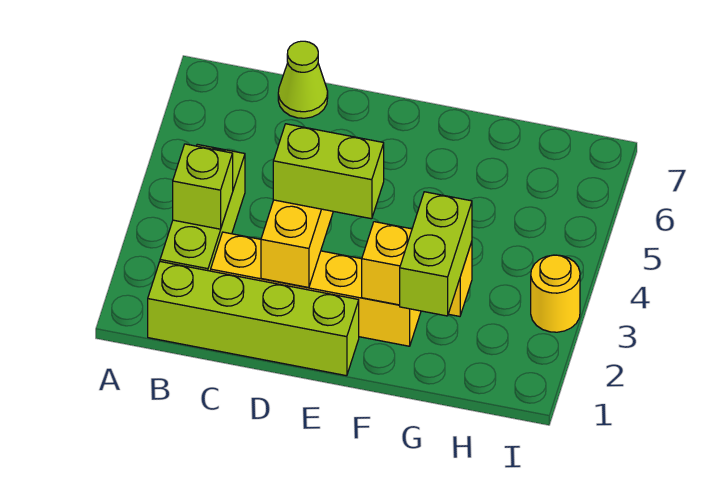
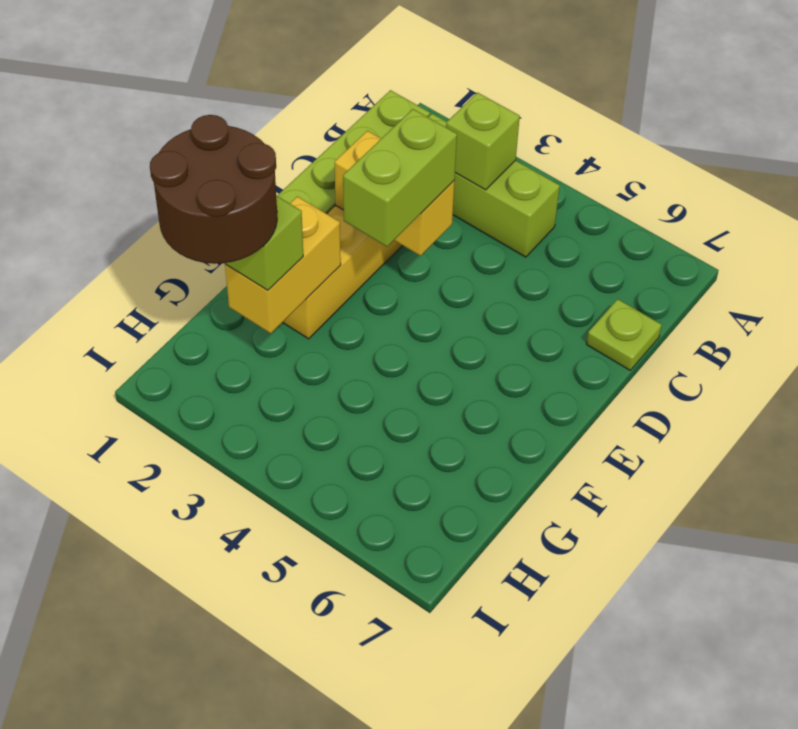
lime cone C7 level 1 -> lime plate C7 level 1
none -> brown round brick G1:H2 level 4
yellow round brick I3 level 1 -> none

